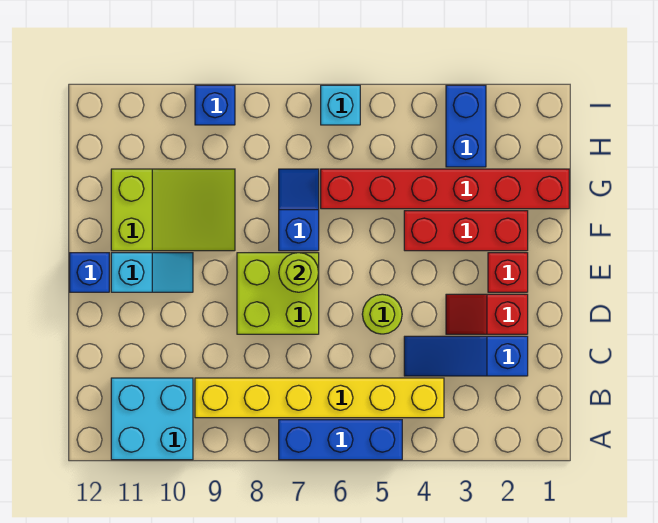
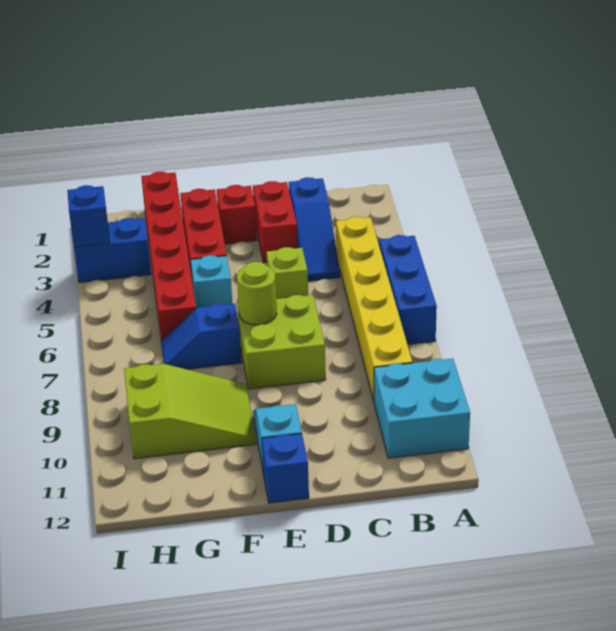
red slope D2:D3 level 1 top 2 -> red brick D2:D3 level 1
lime round brick D5 level 1 -> lime brick D5 level 1
lime slope F9:G11 level 1 top 11 -> lime slope F9:H10 level 1 top H
cyan brick I6 level 1 -> cyan brick F5 level 1
blue brick I9 level 1 -> blue brick I3 level 2

